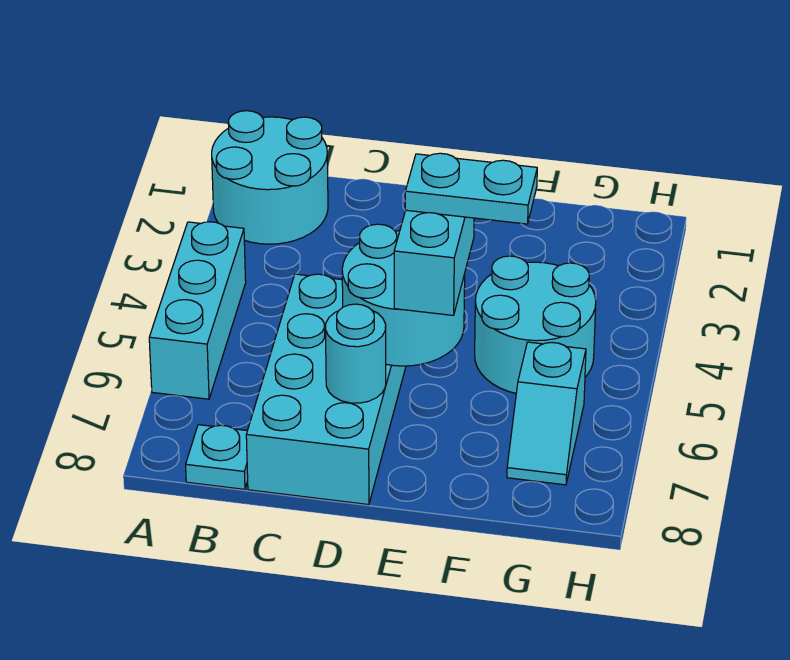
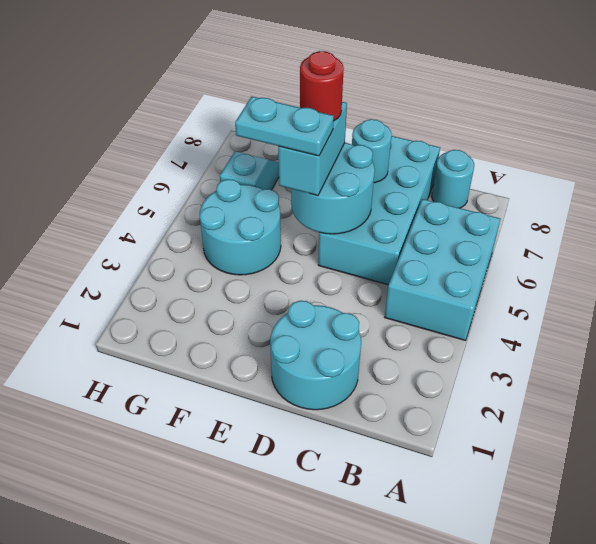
cyan round brick A1:B2 level 1 -> cyan round brick C1:D2 level 1
cyan brick A4:A6 level 1 -> cyan brick A4:B6 level 1
cyan plate B8 level 1 -> cyan round brick B8 level 1
none -> red round brick E6 level 4

